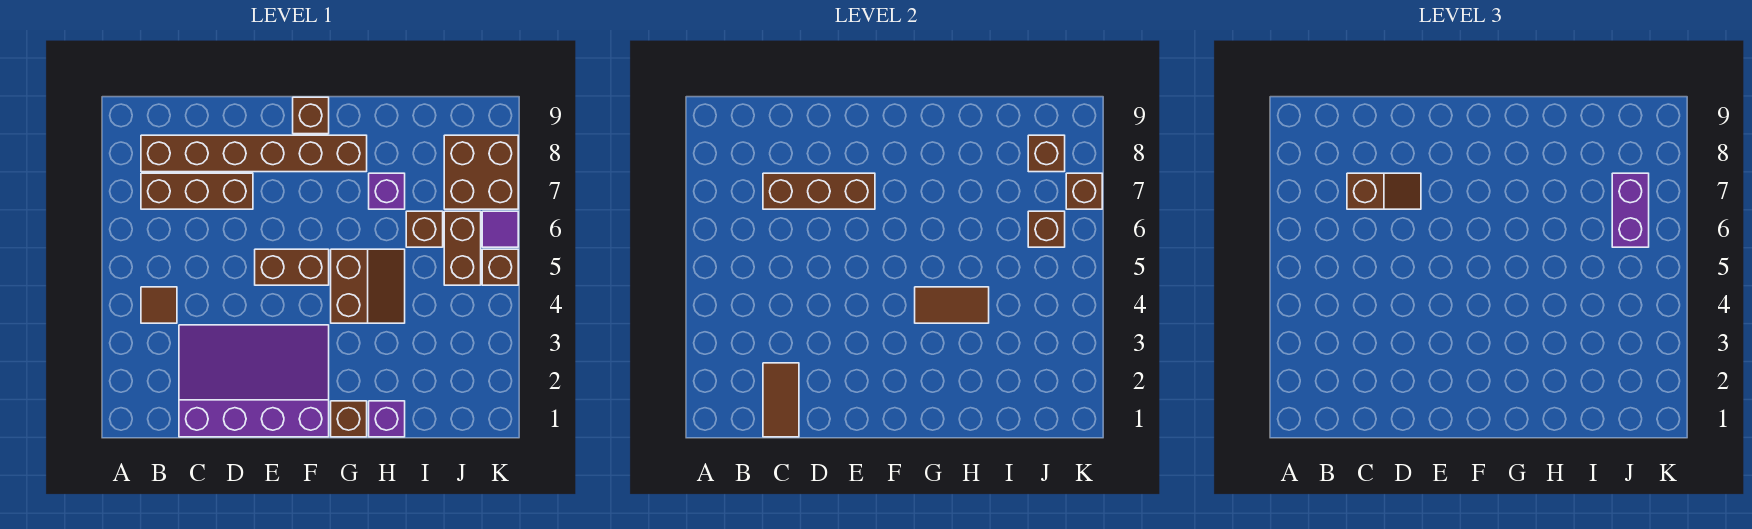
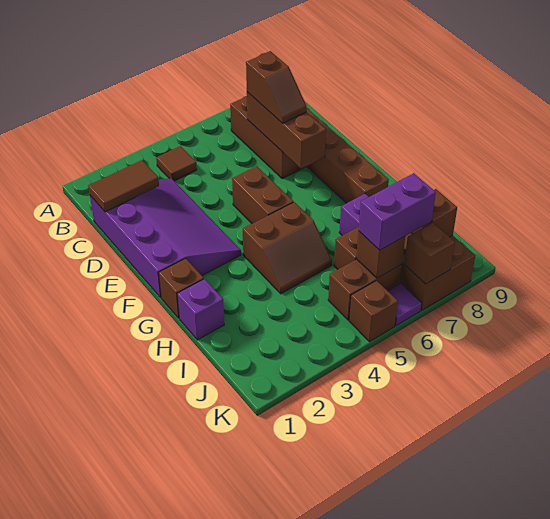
brown brick F9 level 1 -> none
brown tile G4:H4 level 2 -> none

